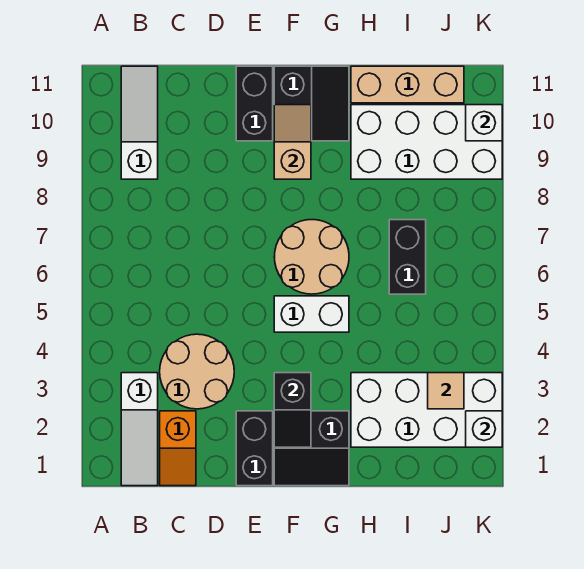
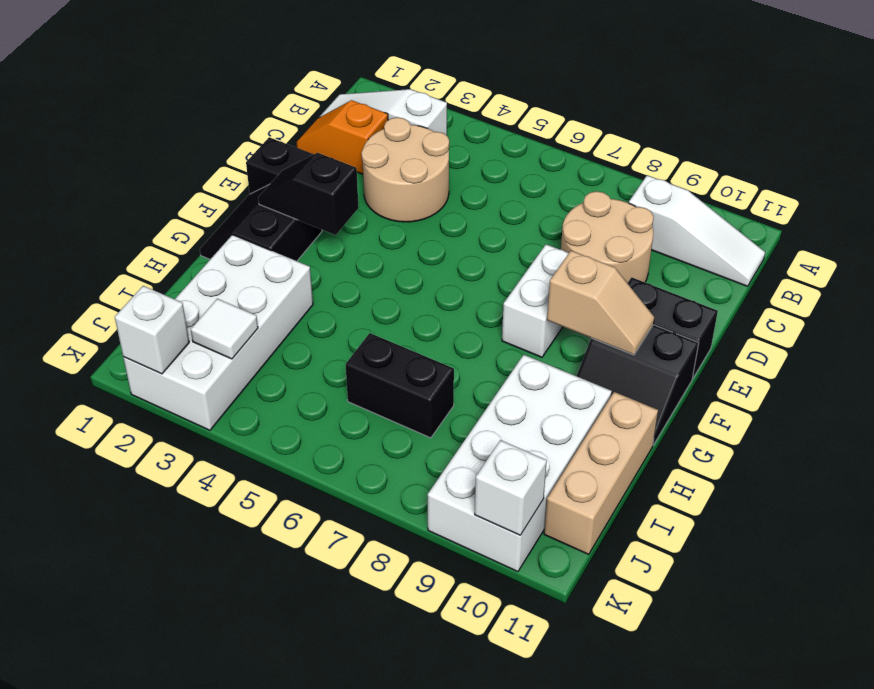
white brick F5:G5 level 1 -> white brick E8:F8 level 1
tan round brick F6:G7 level 1 -> tan round brick C8:D9 level 1
tan tile J3 level 2 -> white tile J3 level 2

